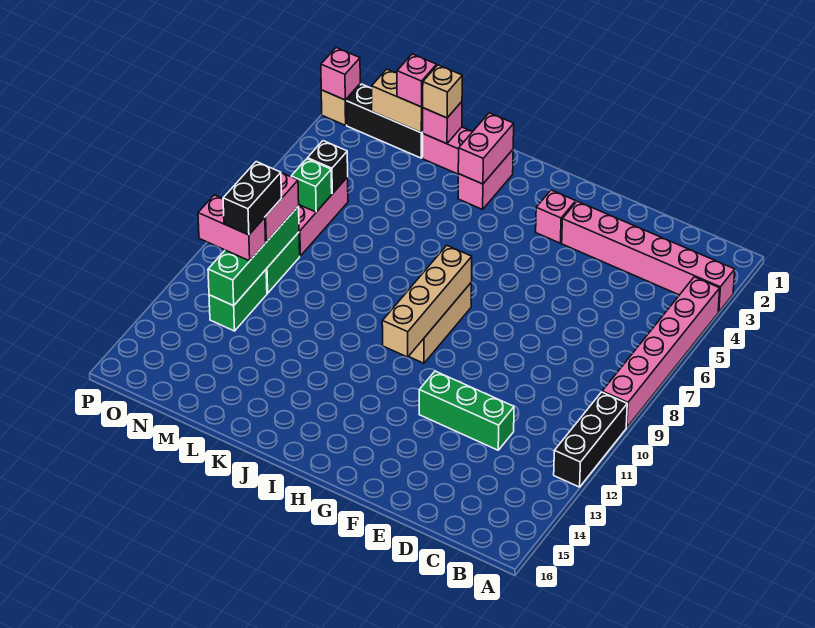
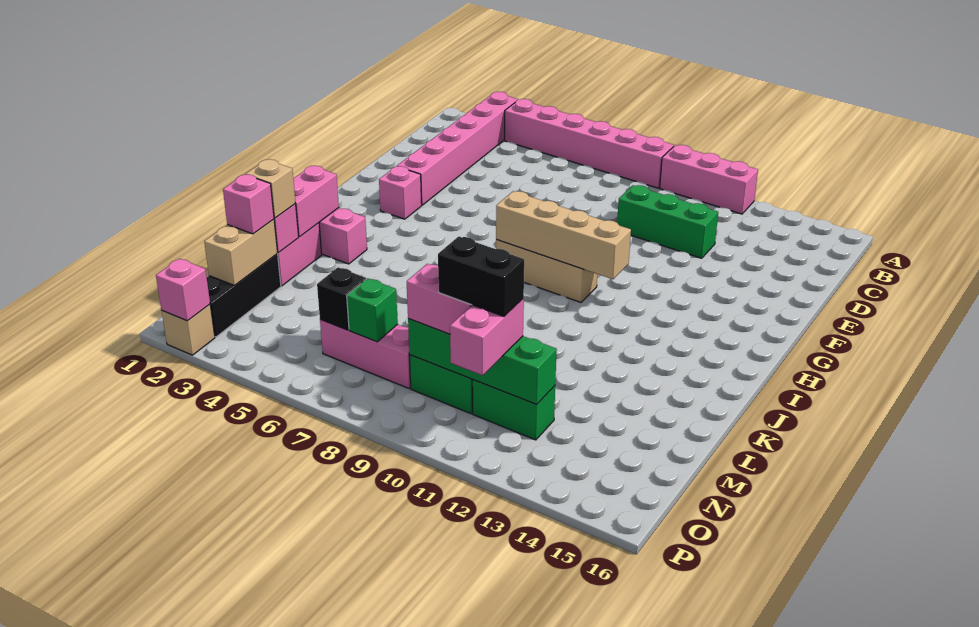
black brick A10:A12 level 1 -> pink brick A10:A12 level 1
green brick D12:F12 level 1 -> green brick D10:D12 level 1
pink brick J2:J3 level 2 -> pink brick J2:K2 level 2

